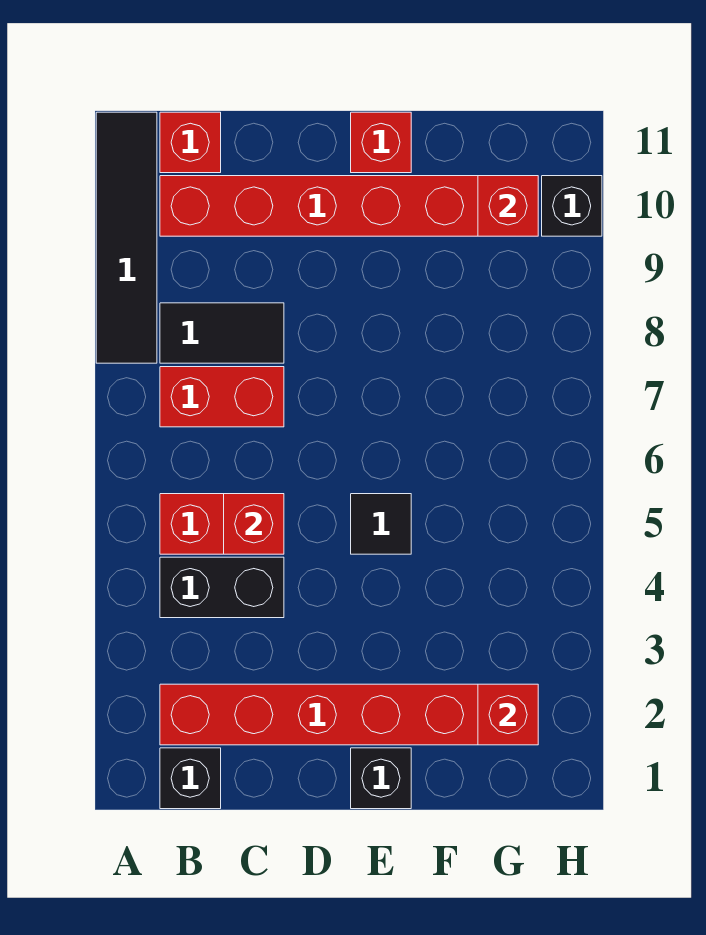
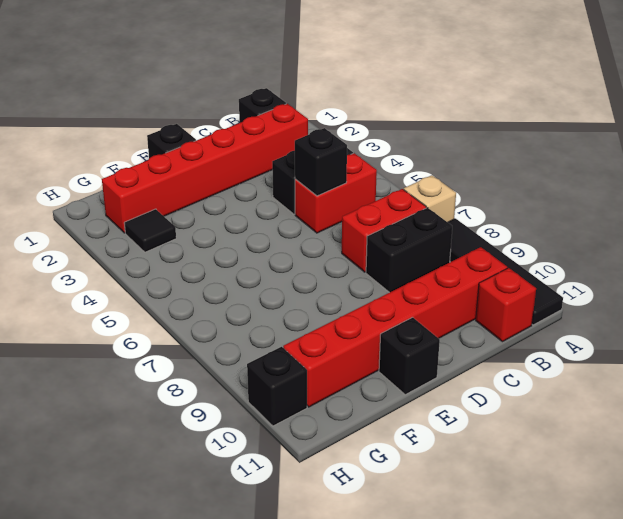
none -> tan brick A7 level 1
black tile B8:C8 level 1 -> black brick B8:C8 level 1
red brick C5 level 2 -> black brick C5 level 2
black tile E5 level 1 -> black tile G3 level 1
red brick E11 level 1 -> black brick E11 level 1
red brick G2 level 2 -> none
red brick G10 level 2 -> none

